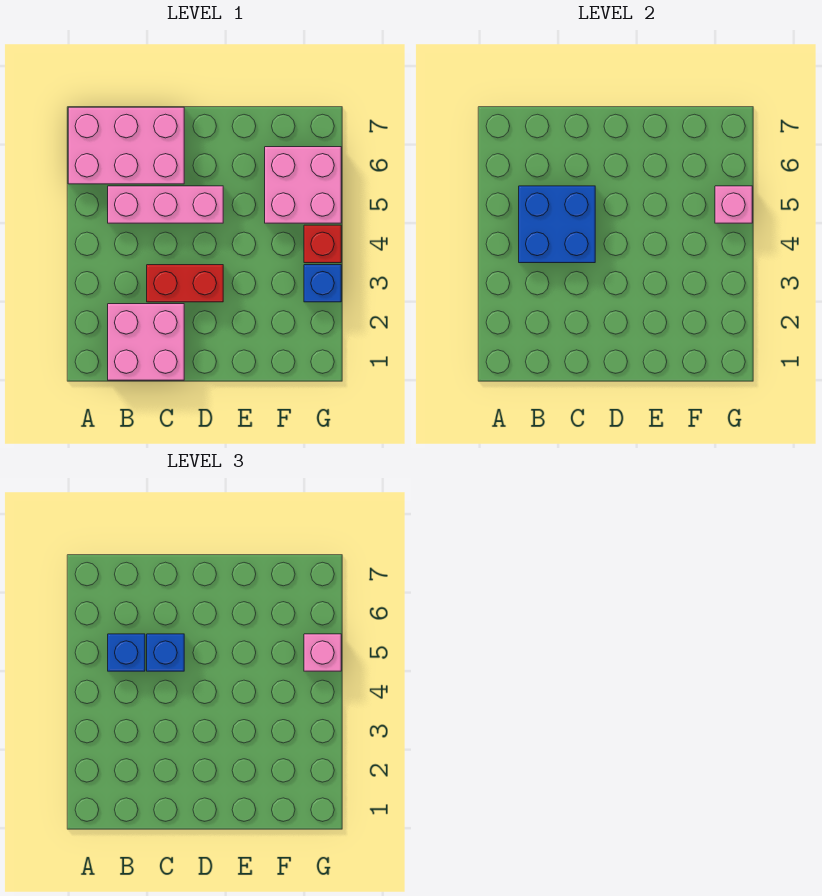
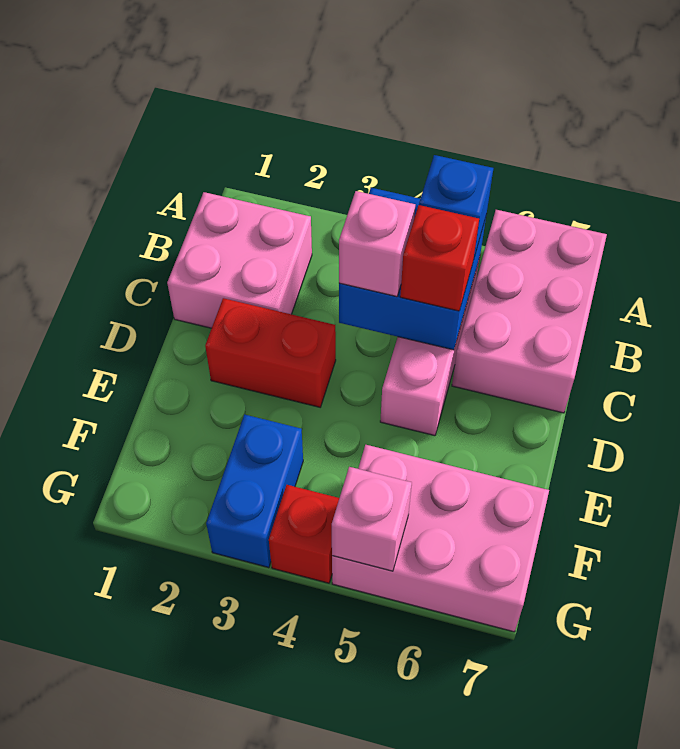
red brick C3:D3 level 1 -> red brick D2:D3 level 1
blue brick C5 level 3 -> red brick C5 level 3
pink brick F5:G6 level 1 -> pink brick F5:G7 level 1
blue brick G3 level 1 -> blue brick F3:G3 level 1
pink brick G5 level 3 -> pink brick C4 level 3

